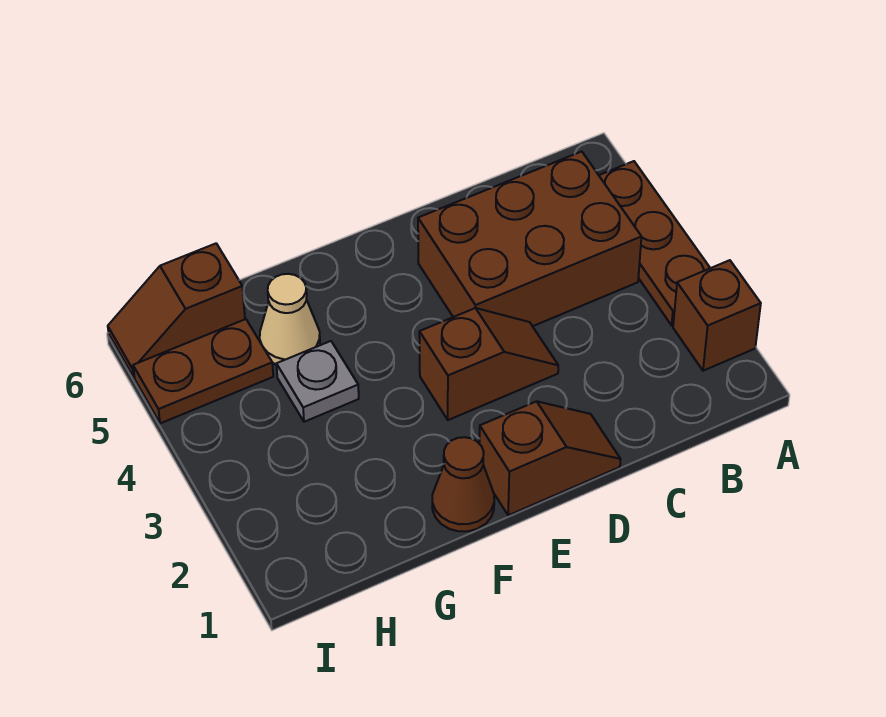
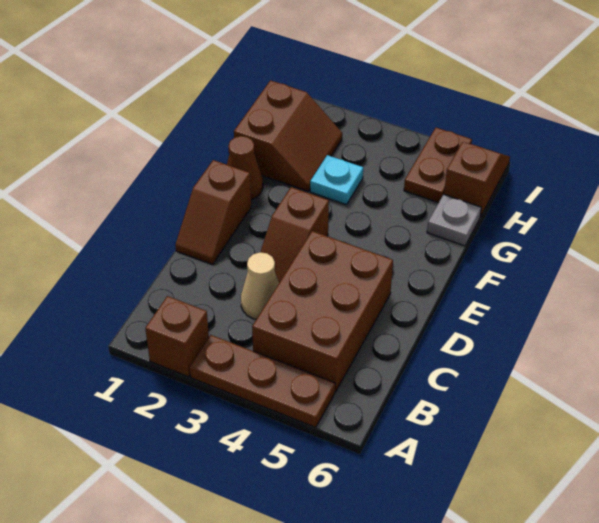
none -> brown slope G1:H2 level 1 top 1
none -> cyan plate G3 level 1
grey plate G4 level 1 -> grey plate G6 level 1
tan cone G5 level 1 -> tan cone C3 level 1

